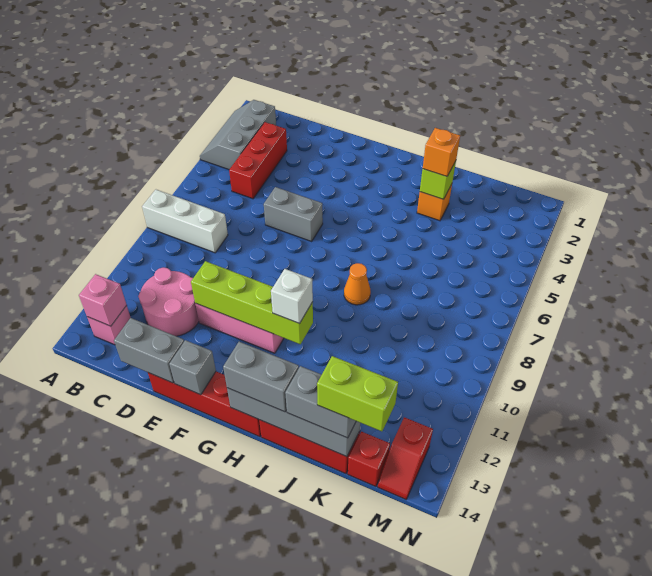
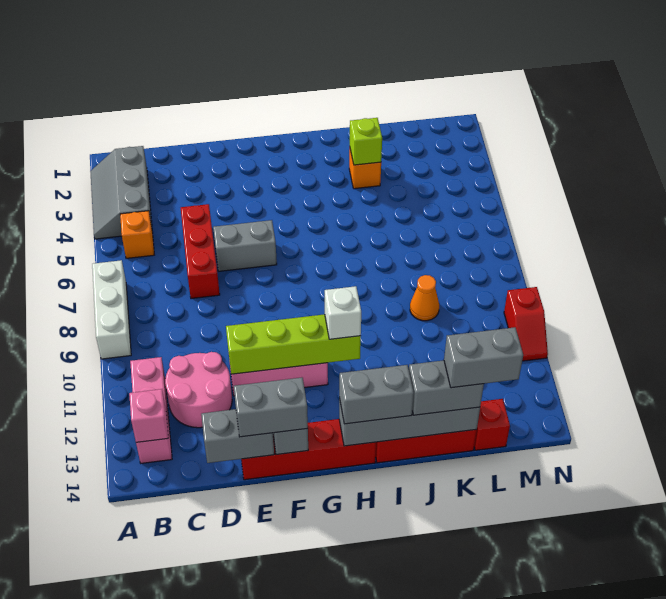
white brick A8:C8 level 1 -> white brick A7:A9 level 1
pink brick B13 level 1 -> pink brick B11:B13 level 1
red brick C3:C5 level 1 -> red brick D5:D7 level 1
none -> grey brick E14:F14 level 3
orange cone I8 level 1 -> orange cone K9 level 1
orange brick J3 level 3 -> orange brick B5 level 1
lime brick K14:L14 level 4 -> grey brick K14:L14 level 4
red slope M13:M14 level 1 top 13 -> red slope N10:N11 level 1 top 10

